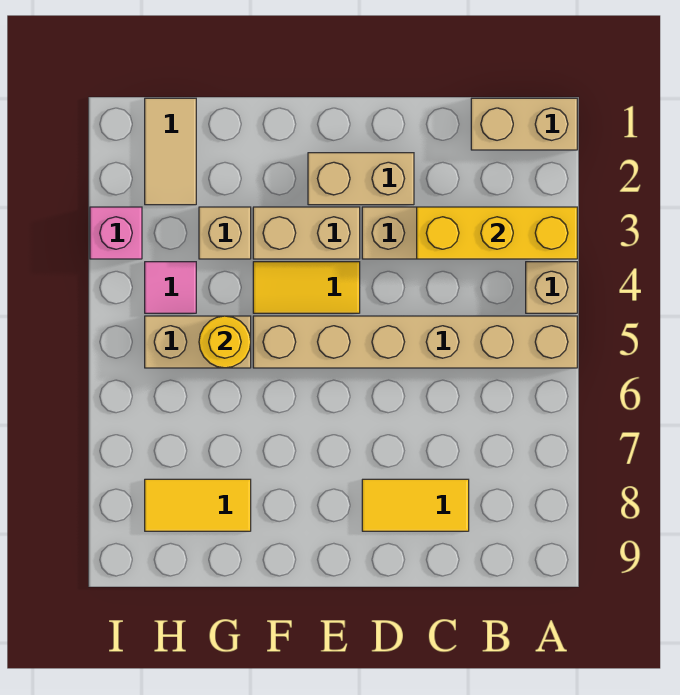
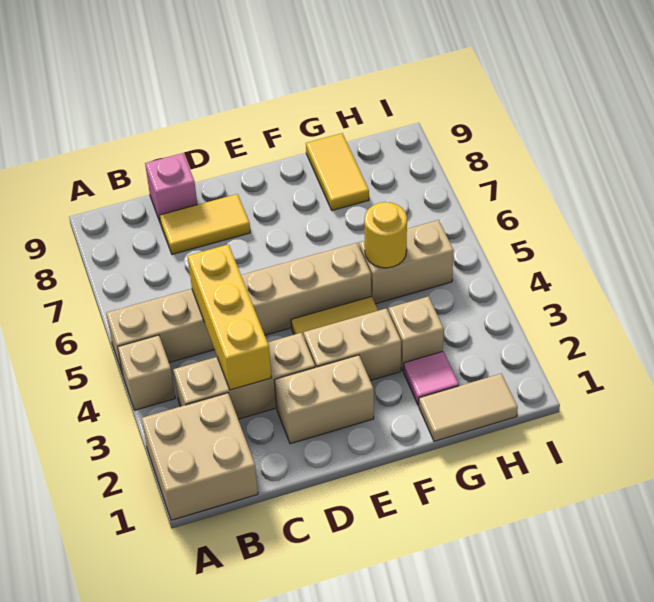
tan brick A1:B1 level 1 -> tan brick A1:B2 level 1
yellow brick A3:C3 level 2 -> yellow brick C3:C5 level 2
yellow tile G8:H8 level 1 -> yellow tile G8:G9 level 1
tan tile H1:H2 level 1 -> tan tile G1:H1 level 1
pink tile H4 level 1 -> pink tile G2 level 1
pink brick I3 level 1 -> pink brick C9 level 1

